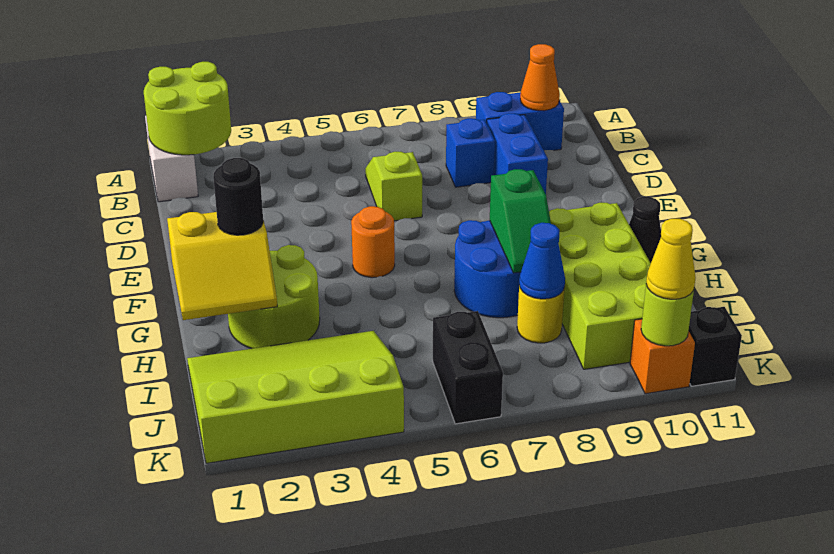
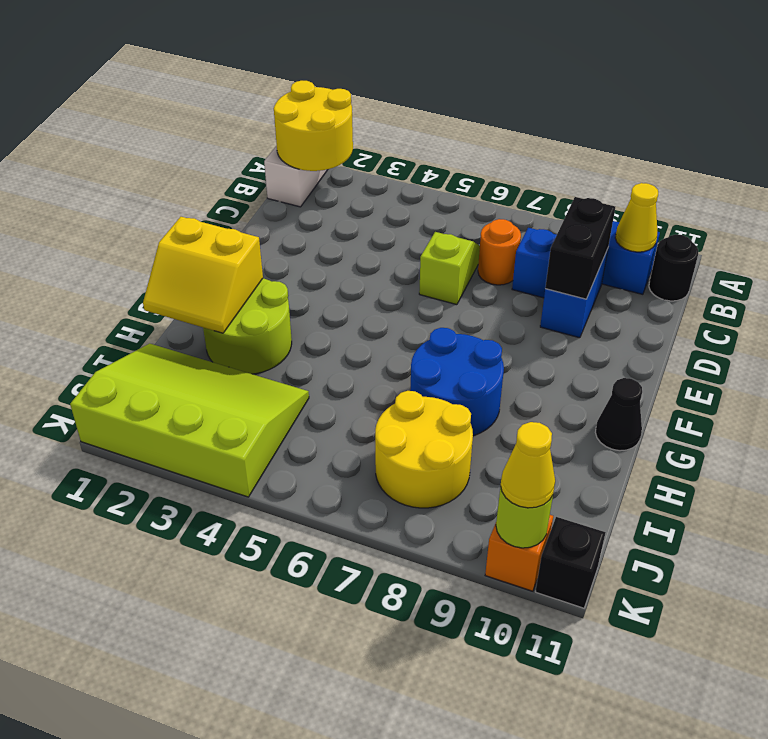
lime round brick A1:B2 level 2 -> yellow round brick A1:B2 level 2
orange cone B10 level 2 -> yellow cone B10 level 2
orange round brick F5 level 1 -> orange round brick C7 level 1
black round brick G2 level 3 -> black round brick B11 level 1
green slope G8:H8 level 2 top G -> none
lime brick G9:J10 level 1 -> none
yellow round brick I8 level 1 -> yellow round brick I7:J8 level 1
blue cone I8 level 2 -> none
black brick J6:K6 level 1 -> black brick C9:D9 level 2

